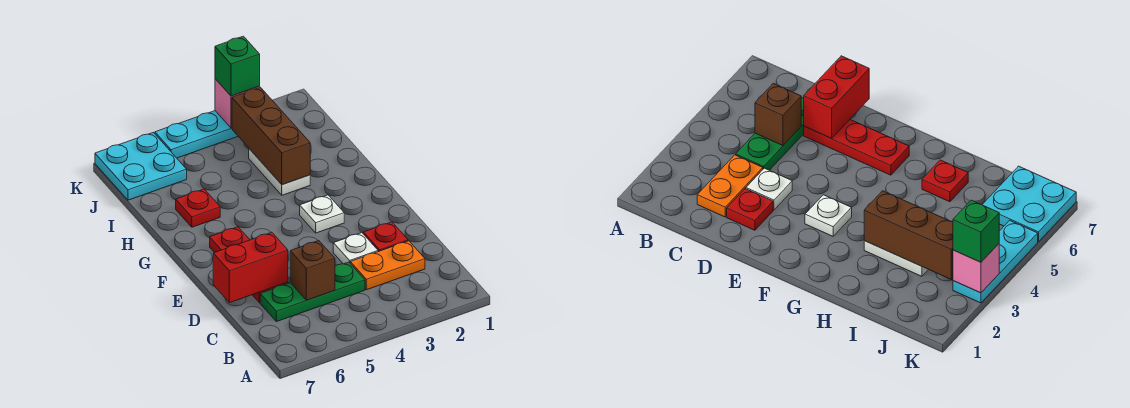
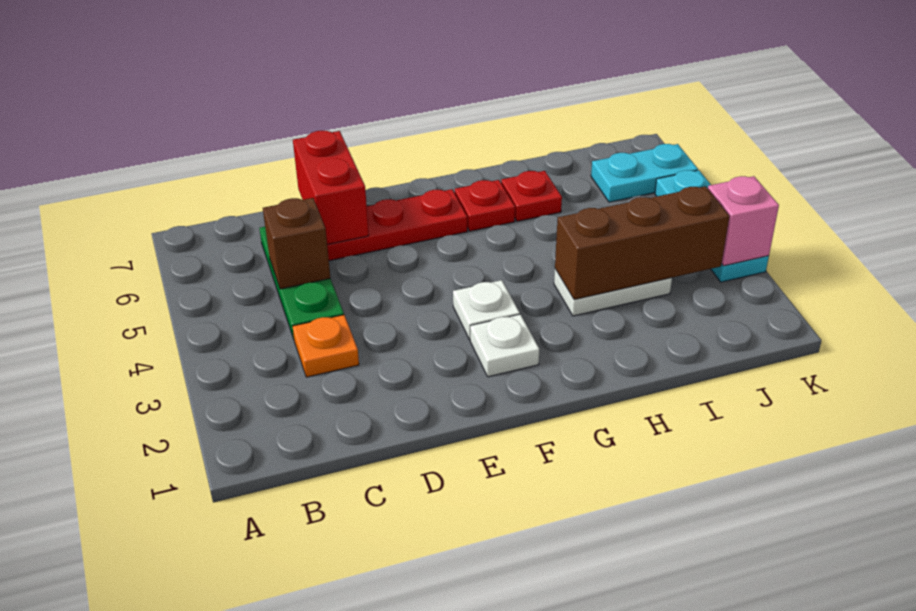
orange plate C2:C3 level 1 -> orange plate C3 level 1
red plate D2 level 1 -> red plate G6 level 1
white plate D3 level 1 -> white plate F2 level 1
cyan plate J6:K7 level 1 -> cyan plate J6:K6 level 1
green brick K3 level 3 -> none

